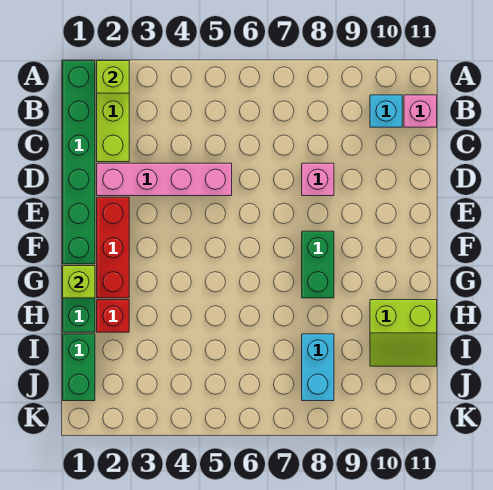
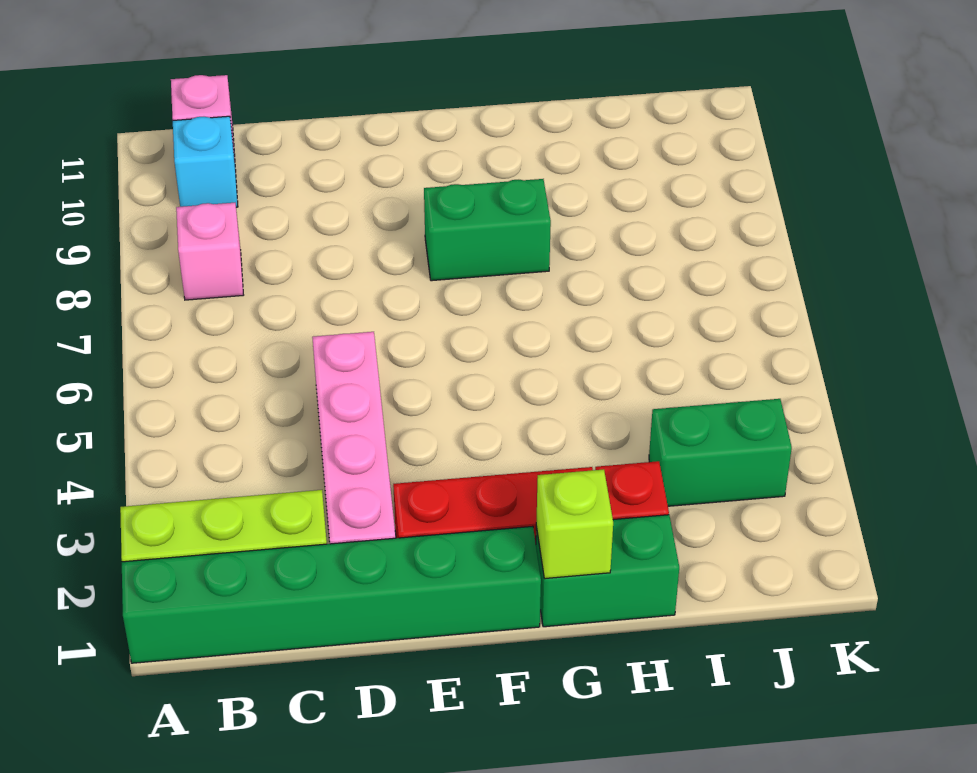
lime brick A2 level 2 -> none
pink brick D8 level 1 -> pink brick B8 level 1
lime slope H10:I11 level 1 top H -> none
green brick I1:J1 level 1 -> green brick I3:J3 level 1
cyan brick I8:J8 level 1 -> none

